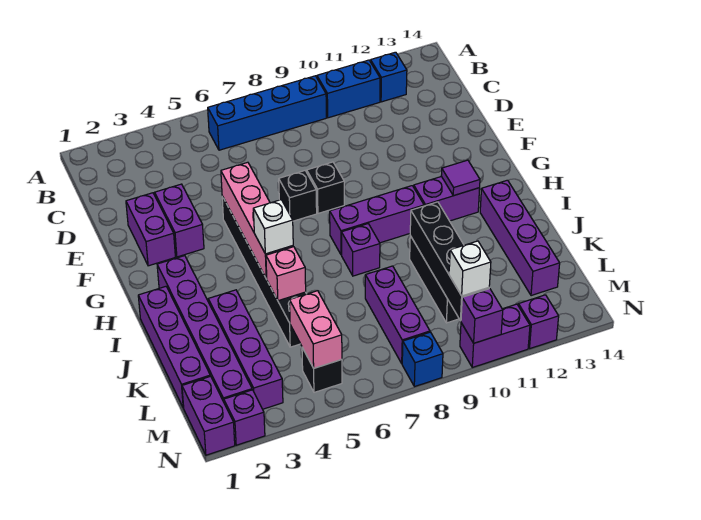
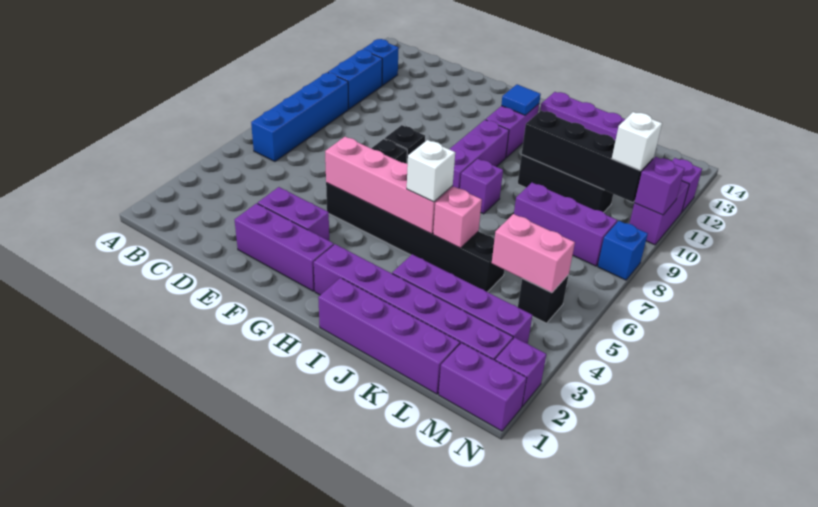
purple brick E2:F2 level 1 -> purple brick E2:G2 level 1
purple tile H12 level 2 -> blue tile H12 level 2

